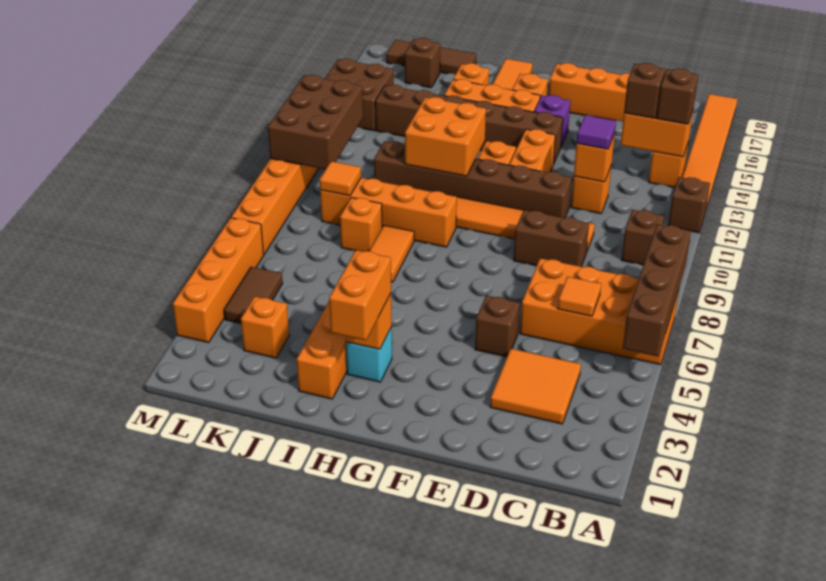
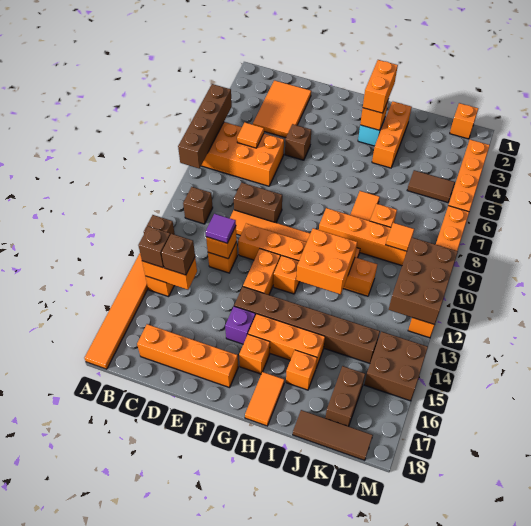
orange tile C3:D4 level 1 -> orange tile C2:D4 level 1
brown brick E11:J11 level 1 -> orange brick E11:J11 level 1
orange brick K3 level 1 -> orange brick L1 level 1
brown brick K17 level 1 -> brown brick K16:K17 level 1
brown tile L4:L5 level 1 -> brown tile K5:L5 level 1

